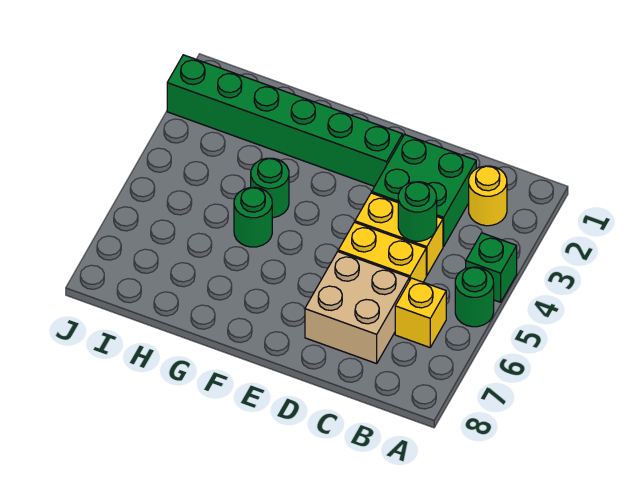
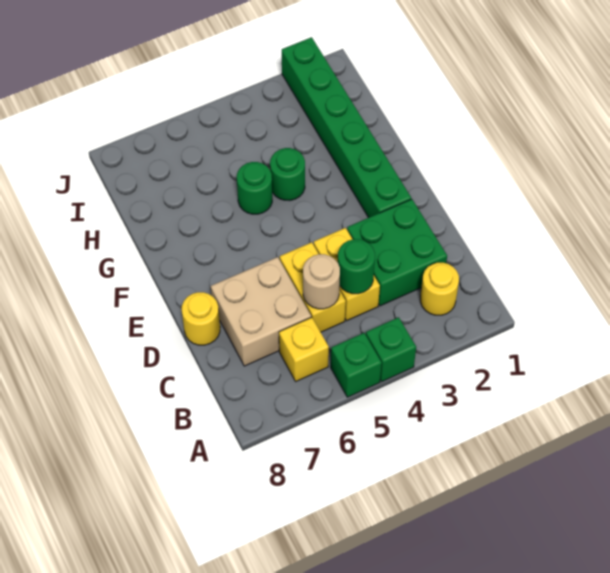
green round brick A5 level 1 -> green brick A5 level 1
none -> tan round brick C5 level 2
none -> yellow round brick D8 level 1

